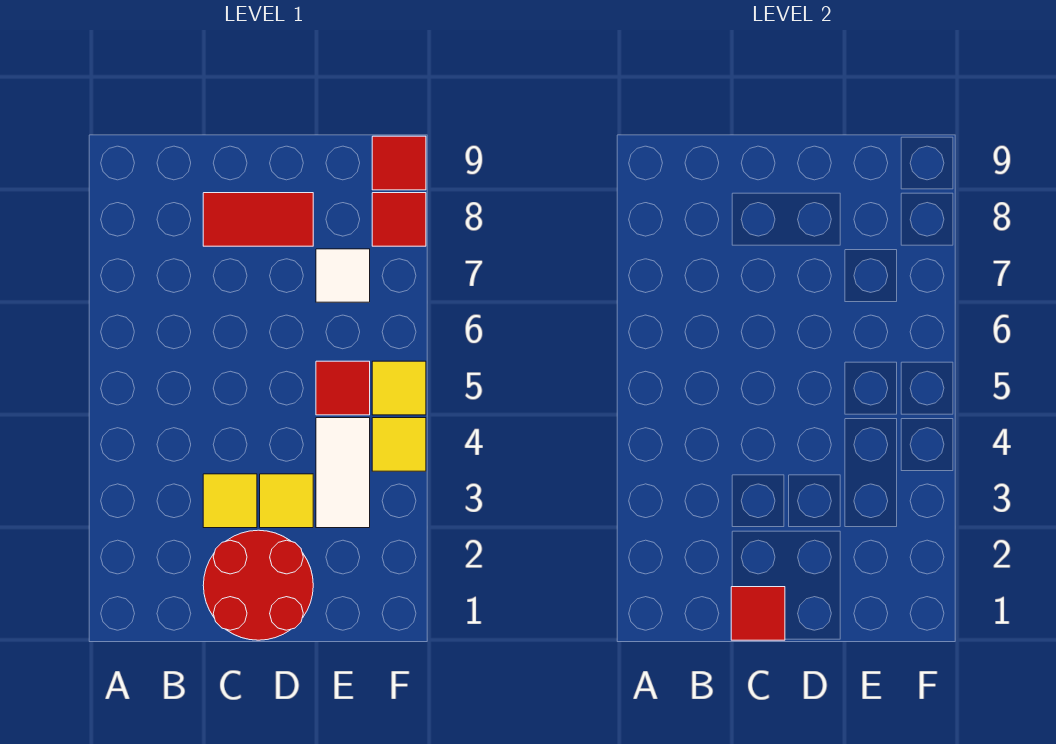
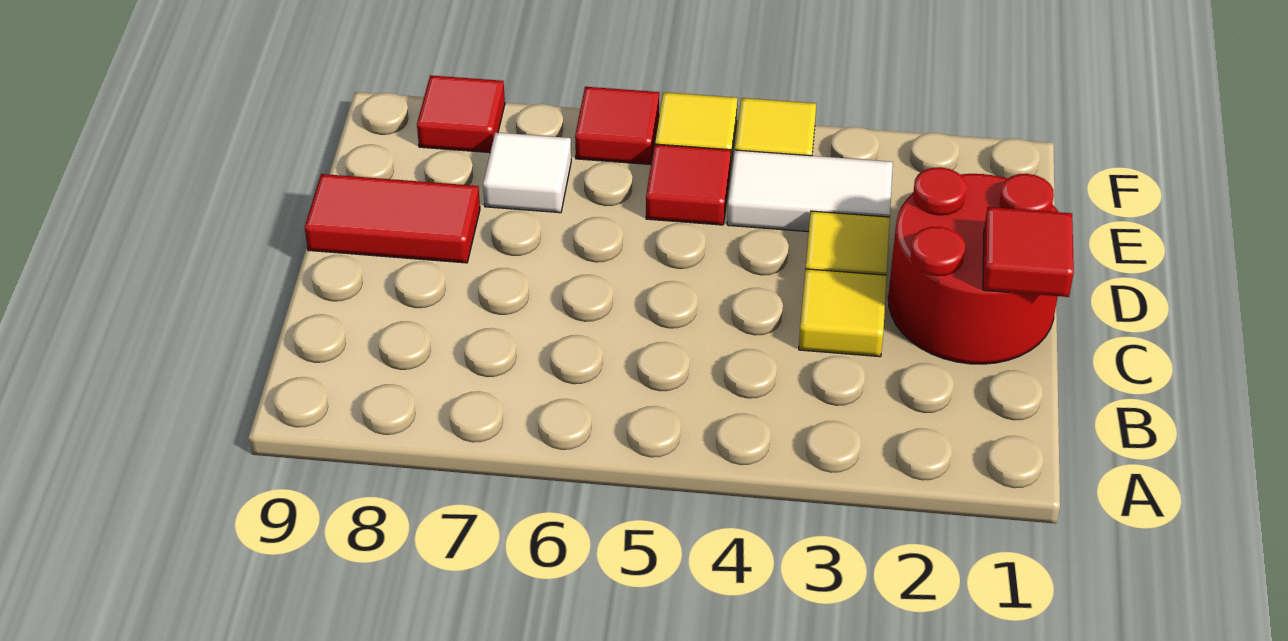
red tile C8:D8 level 1 -> red tile D8:D9 level 1
red tile F9 level 1 -> red tile F6 level 1

